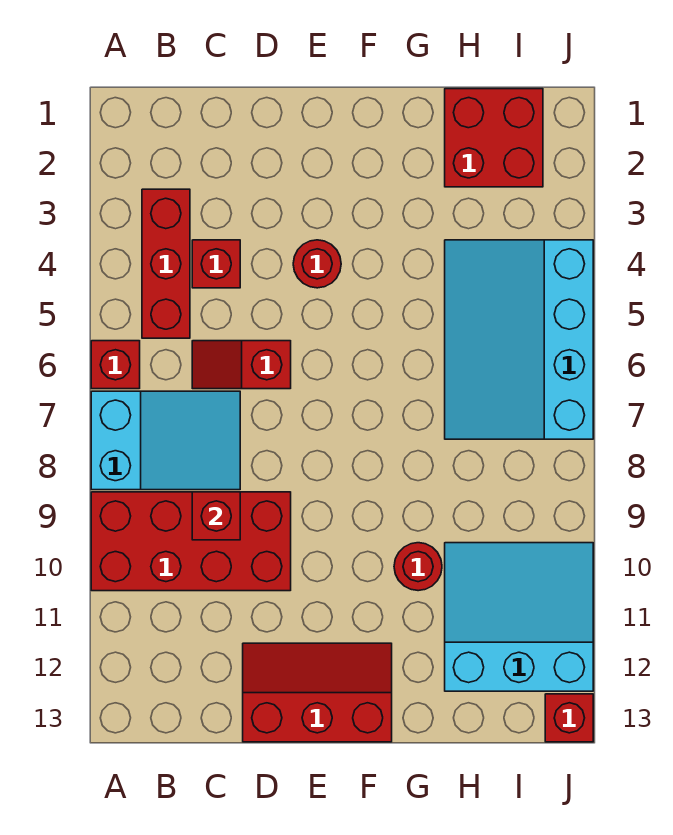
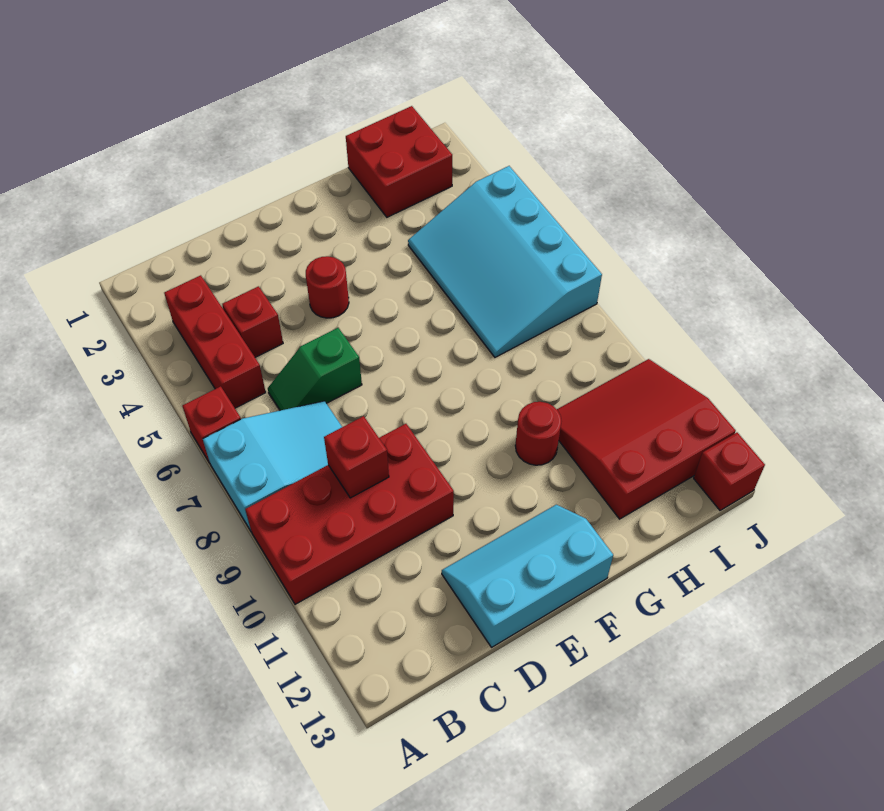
red slope C6:D6 level 1 top D -> green slope C6:D6 level 1 top D
red slope D12:F13 level 1 top 13 -> cyan slope D12:F13 level 1 top 13
cyan slope H10:J12 level 1 top 12 -> red slope H10:J12 level 1 top 12

